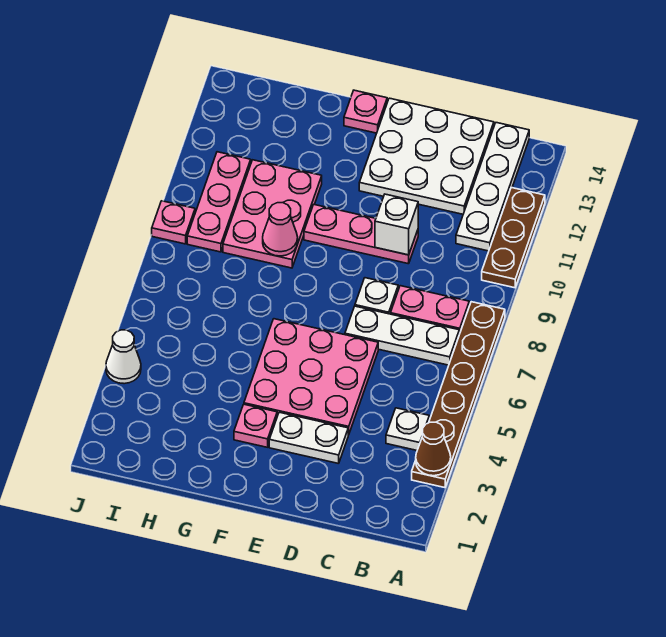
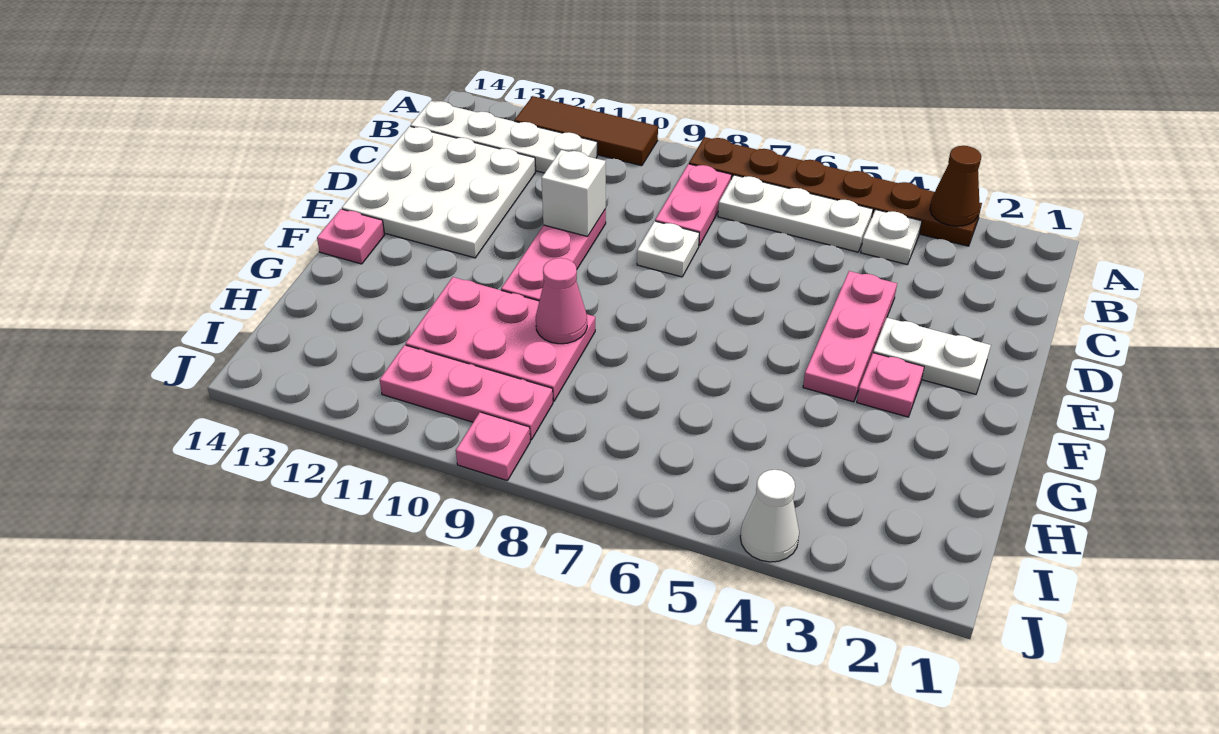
brown plate A10:A12 level 1 -> brown tile A10:A12 level 1
white plate B7:D7 level 1 -> white plate B5:B7 level 1
white plate D3:E3 level 1 -> white plate E2:E3 level 1
pink plate D4:F6 level 1 -> pink plate D4:F4 level 1

